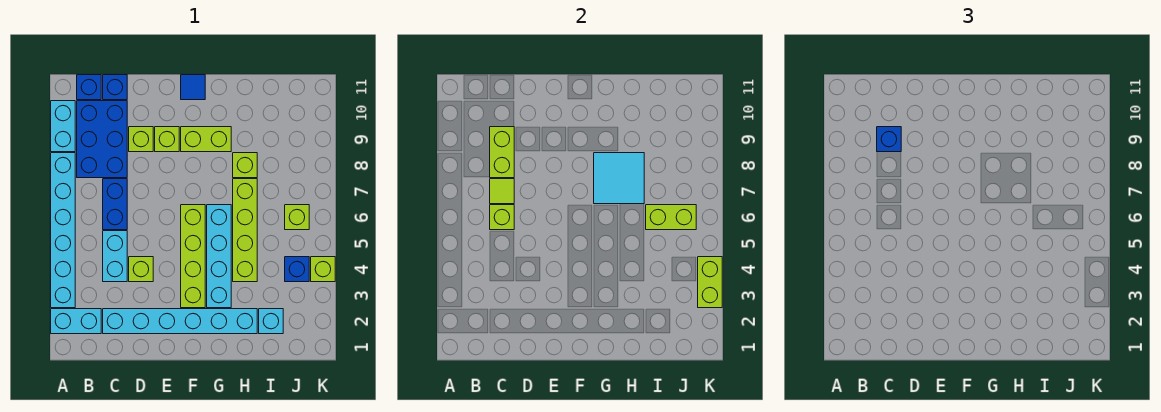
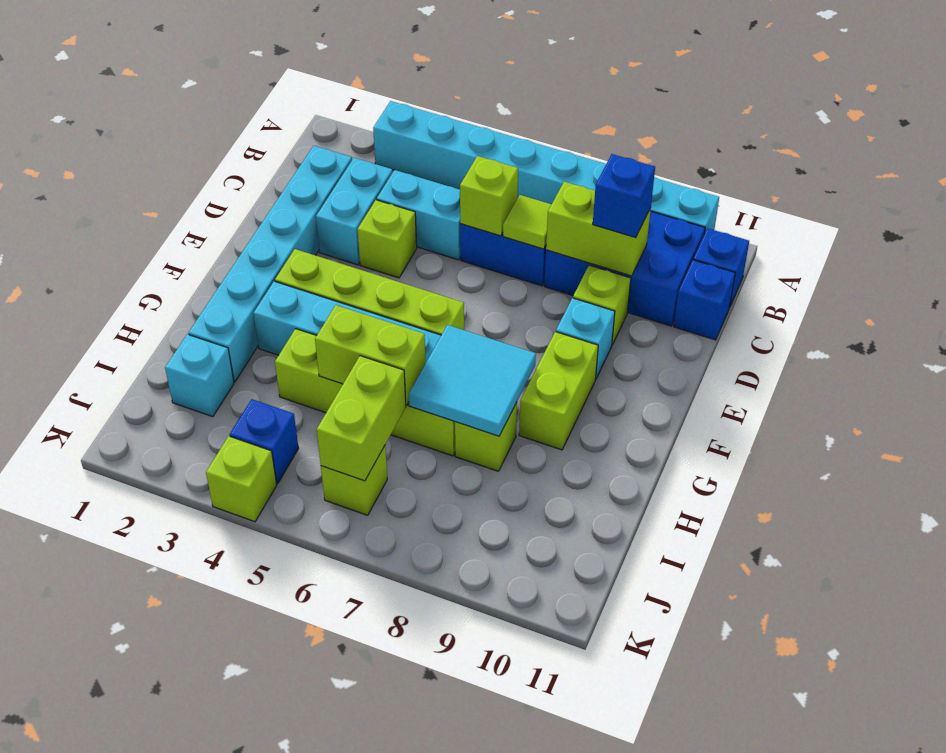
cyan brick A2:B2 level 1 -> cyan brick C3:D3 level 1
lime brick E9 level 1 -> cyan brick E9 level 1
blue tile F11 level 1 -> none
lime brick K3:K4 level 2 -> lime brick H5:H6 level 2

